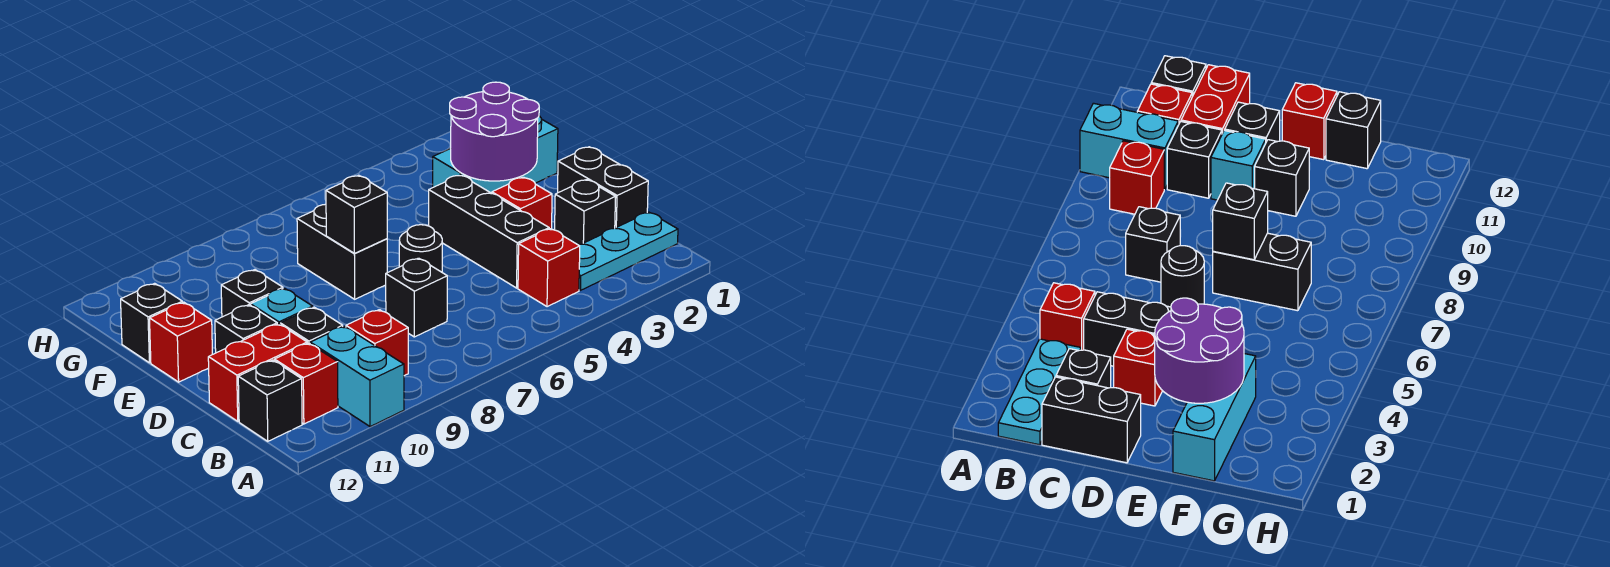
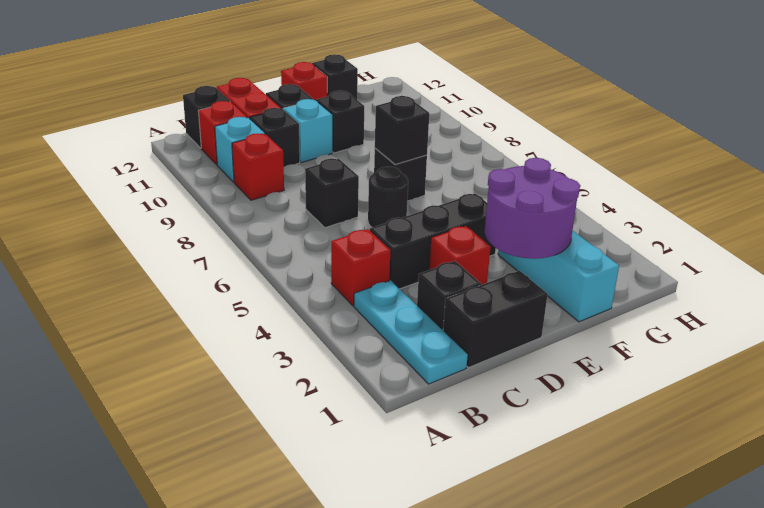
cyan brick A10:B10 level 1 -> cyan brick B10 level 1
black brick E7:F7 level 1 -> black brick E7 level 1

